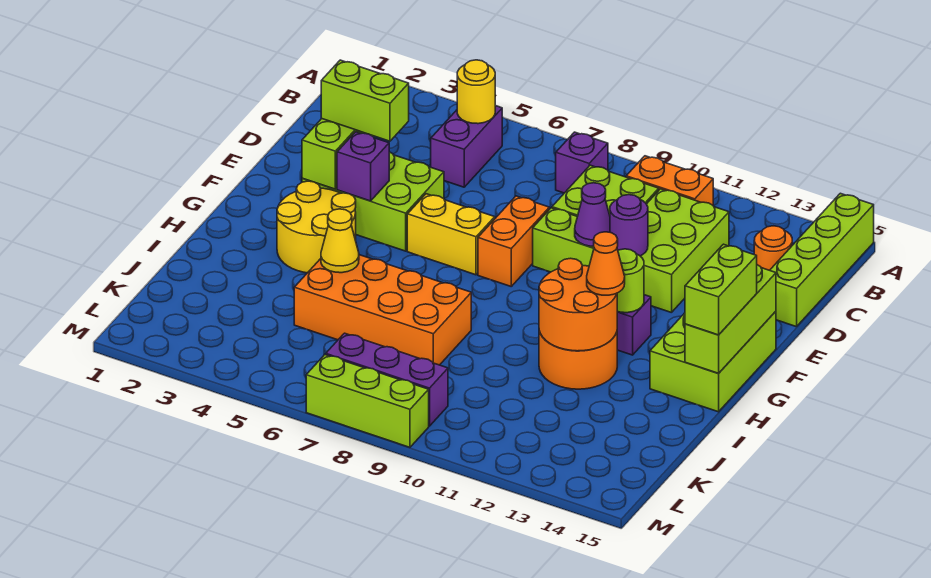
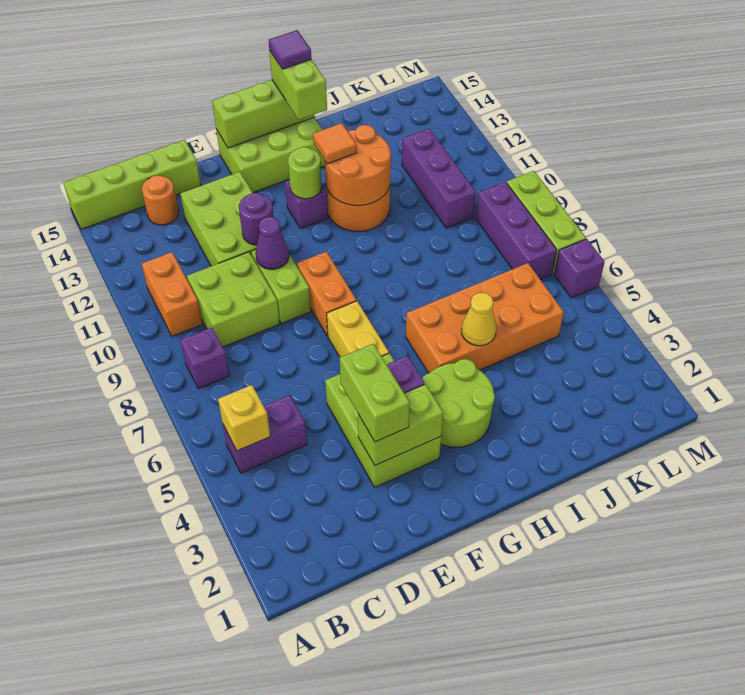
yellow round brick B5 level 2 -> yellow brick B5 level 2
lime brick C11:E12 level 1 -> lime brick D11:E13 level 1
orange brick E8:F8 level 1 -> orange brick F8:F9 level 1
yellow round brick G3:H4 level 1 -> lime round brick G3:H4 level 1
lime brick G15:H15 level 3 -> lime brick H14:H15 level 3
orange cone H12 level 3 -> orange tile H12 level 3
none -> purple tile H15 level 4
orange brick I5:J8 level 1 -> orange brick H5:K6 level 1
none -> purple brick K10:K12 level 1
none -> purple brick M6 level 1

